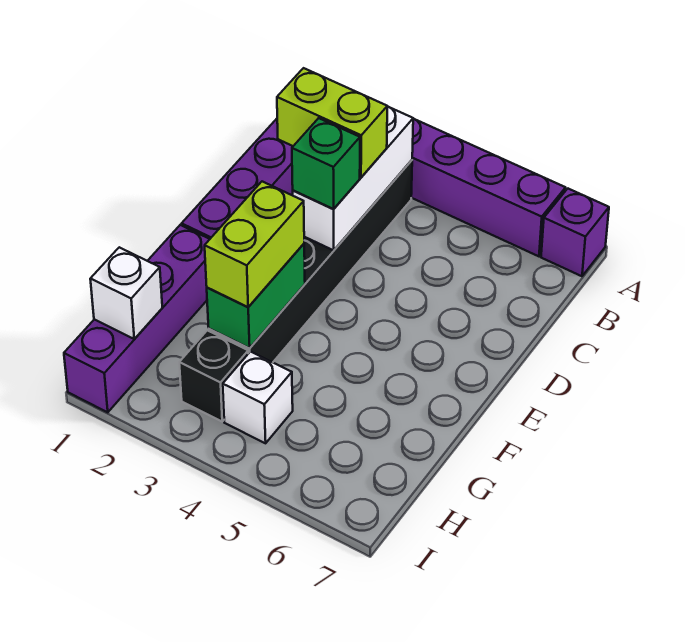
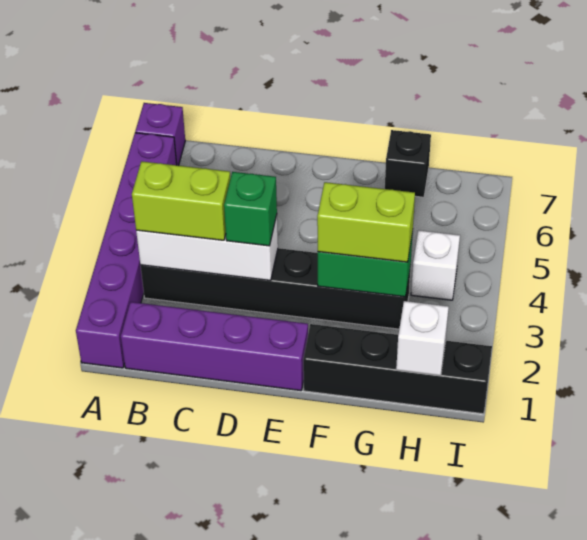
lime brick C2:C3 level 3 -> lime brick B3:C3 level 3
purple brick F1:I1 level 1 -> black brick F1:I1 level 1
black brick H3 level 1 -> black brick G7 level 1

